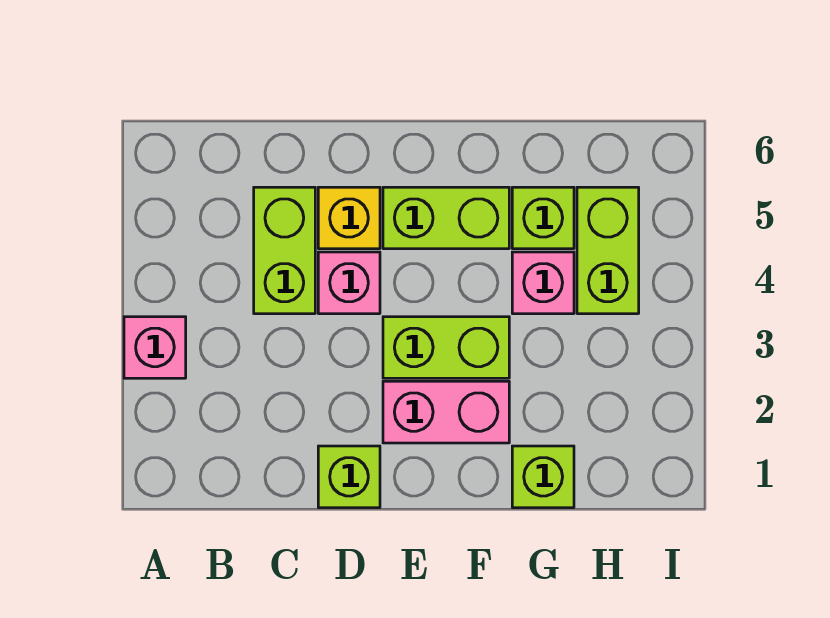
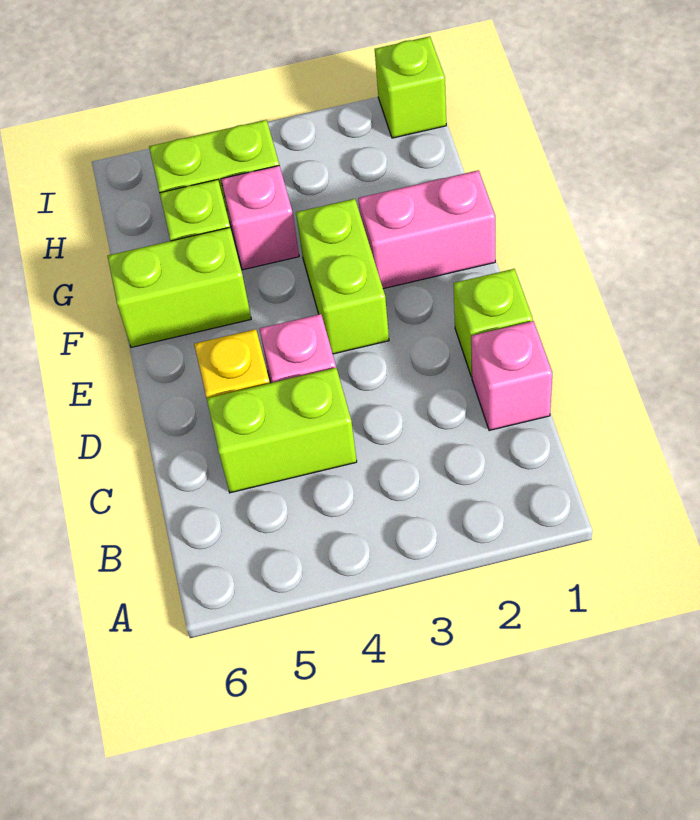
pink brick A3 level 1 -> pink brick C1 level 1
pink brick E2:F2 level 1 -> pink brick F1:F2 level 1
lime brick E5:F5 level 1 -> lime brick F5:F6 level 1
lime brick G1 level 1 -> lime brick I1 level 1

